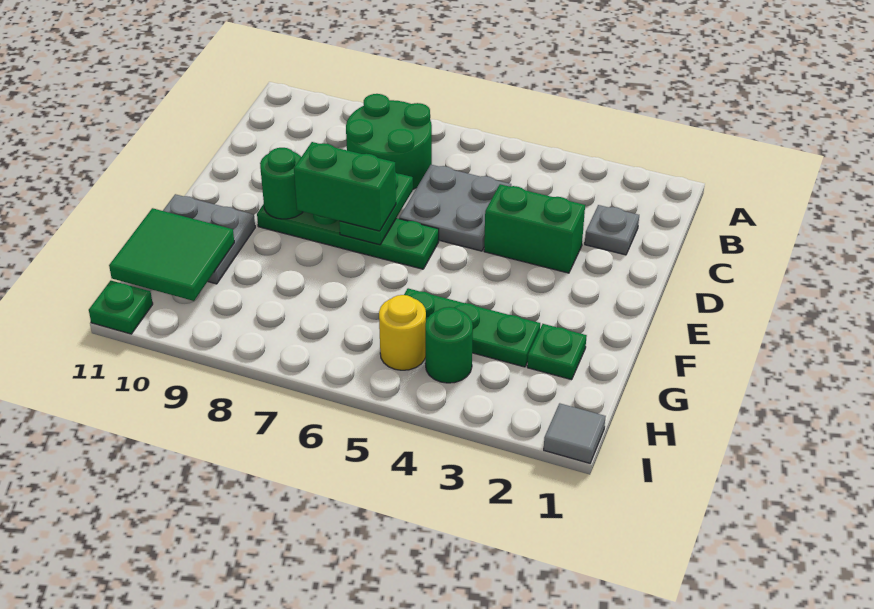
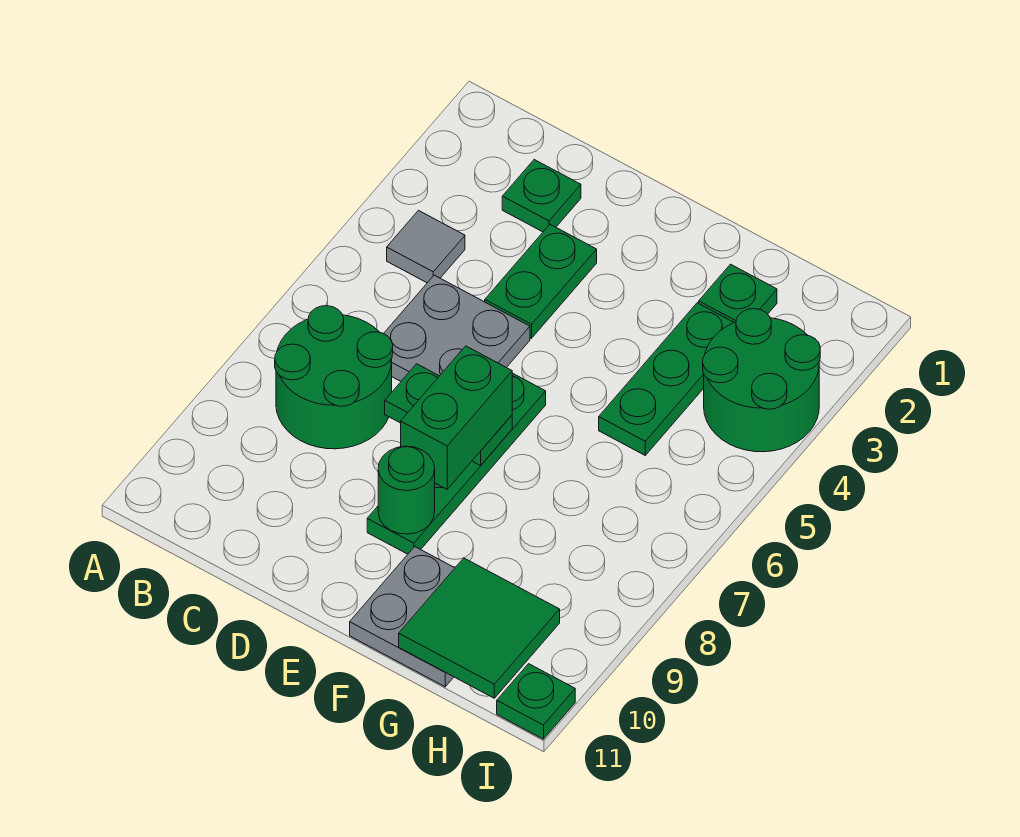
grey plate C2 level 1 -> green plate C2 level 1
green brick D3:D4 level 1 -> green plate D3:D4 level 1
green round brick H4 level 1 -> green round brick H3:I4 level 1
yellow round brick H5 level 1 -> none
grey tile I1 level 1 -> grey tile B4 level 1

